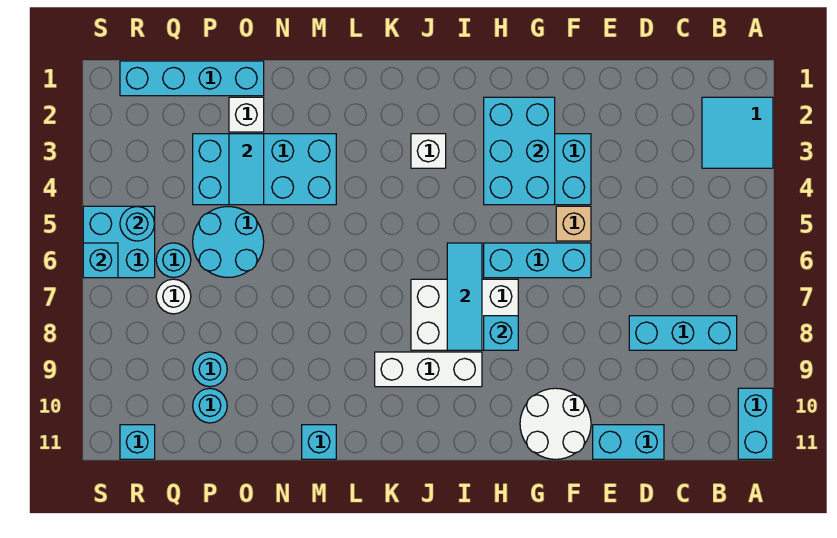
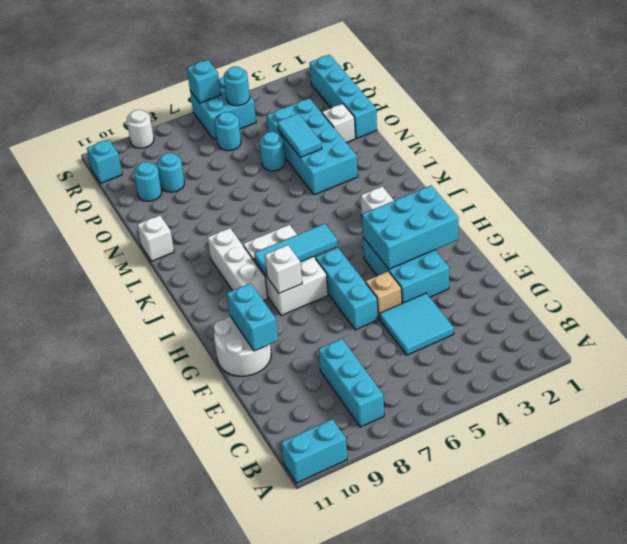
cyan tile A2:B3 level 1 -> cyan tile D4:E5 level 1
cyan brick D11:E11 level 1 -> cyan brick F10:G10 level 2
cyan brick H8 level 2 -> white brick H8 level 2
cyan brick M11 level 1 -> white brick M11 level 1
cyan tile O3:O4 level 2 -> cyan tile N4:O4 level 2
cyan round brick O5:P6 level 1 -> cyan round brick O5 level 1
white round brick Q7 level 1 -> white round brick S9 level 1

